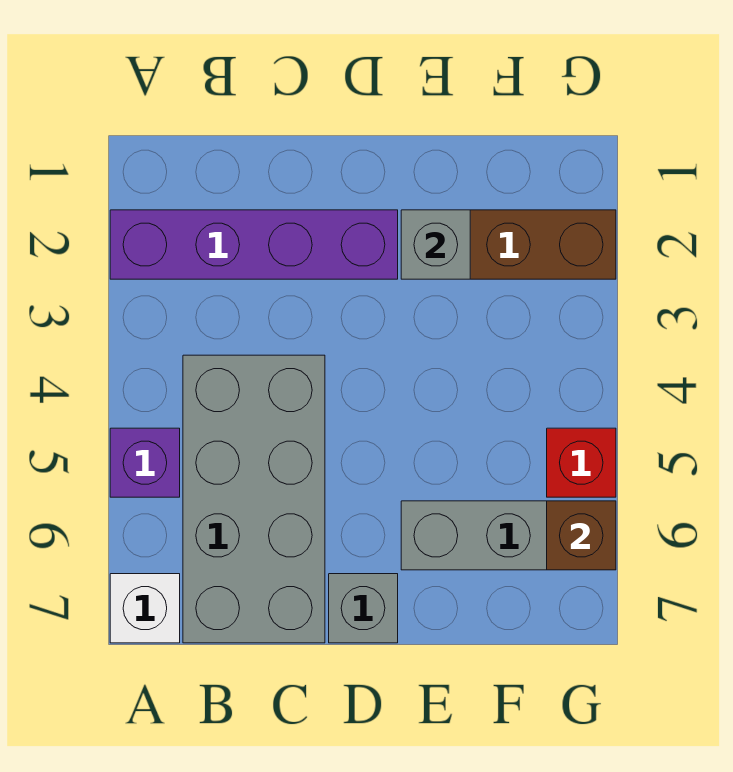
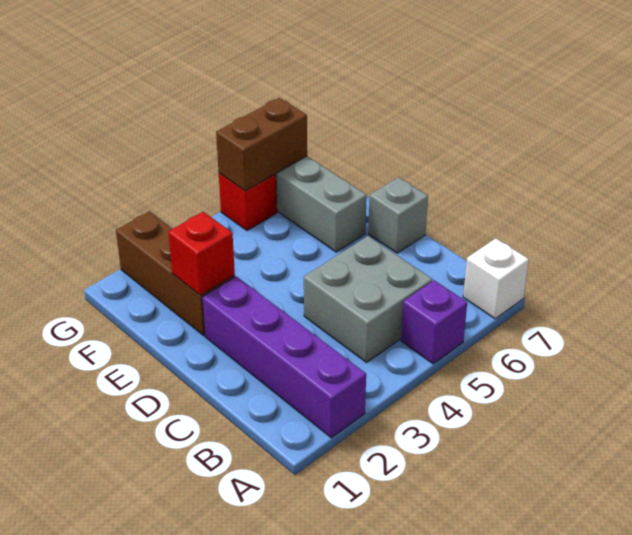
grey brick B4:C7 level 1 -> grey brick B4:C5 level 1
grey brick E2 level 2 -> red brick E2 level 2
brown brick G6 level 2 -> brown brick G5:G6 level 2

